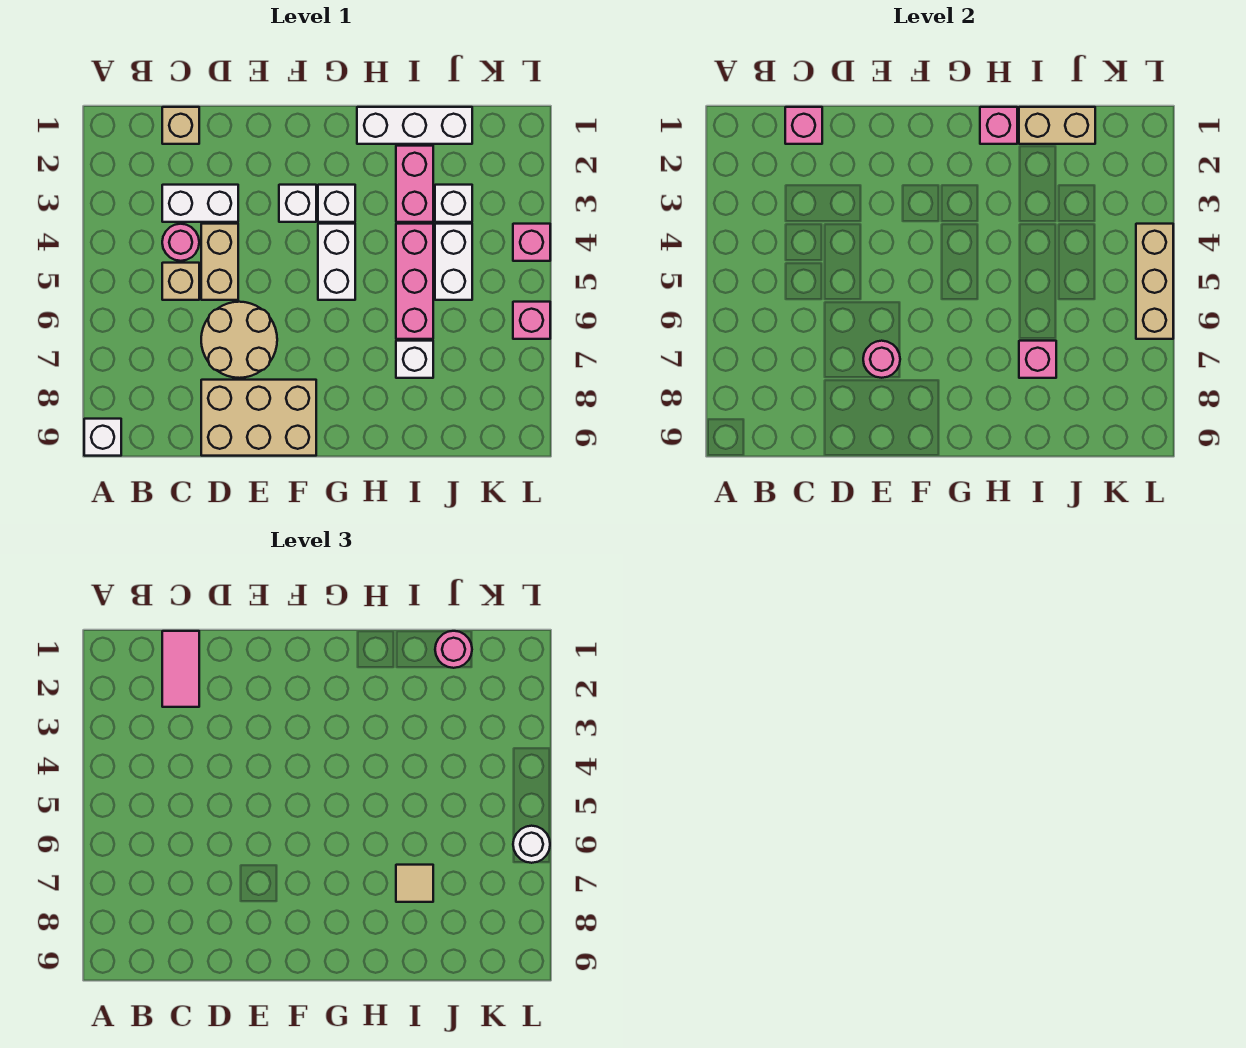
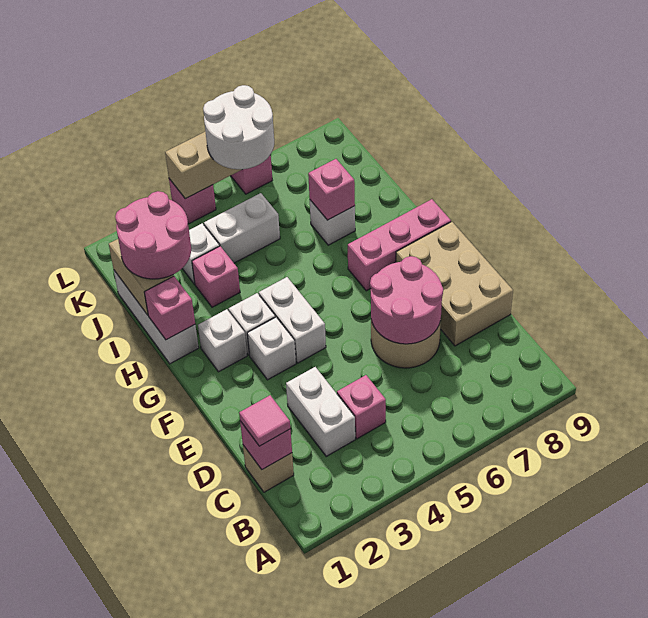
white brick A9 level 1 -> white brick G2 level 1
pink tile C1:C2 level 3 -> pink tile C1 level 3
pink round brick C4 level 1 -> pink brick C4 level 1
tan brick C5 level 1 -> none
tan brick D4:D5 level 1 -> none
pink round brick E7 level 2 -> pink round brick D6:E7 level 2
white brick G4:G5 level 1 -> white brick F4:G4 level 1
pink brick I2:I3 level 1 -> pink brick I3 level 1
pink brick I4:I6 level 1 -> pink brick G7:G9 level 1
tan tile I7 level 3 -> none
pink round brick J1 level 3 -> pink round brick I1:J2 level 3
white round brick L6 level 3 -> white round brick K5:L6 level 3

